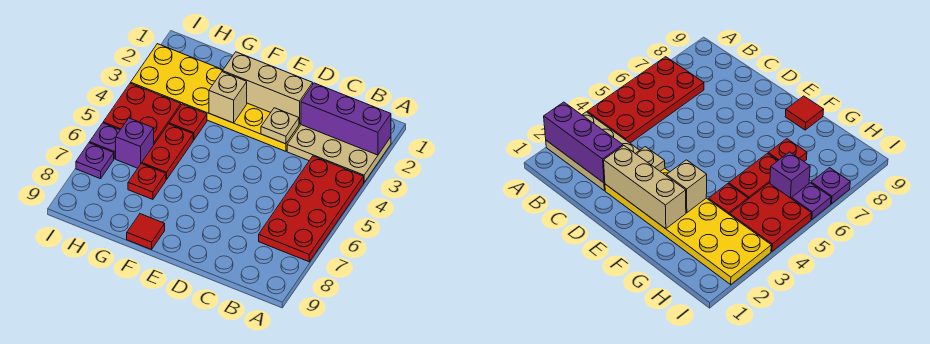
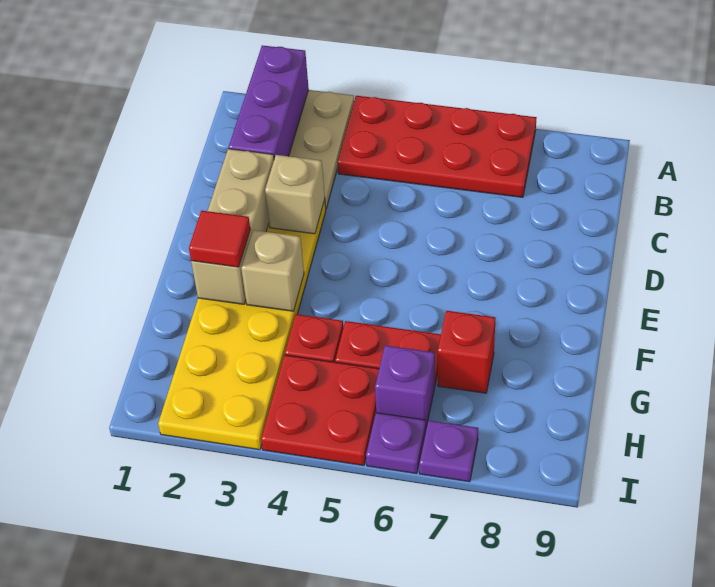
tan plate D3 level 2 -> tan brick D3 level 2
red tile F9 level 1 -> red tile F2 level 3
red plate G7 level 1 -> red brick G7 level 1

